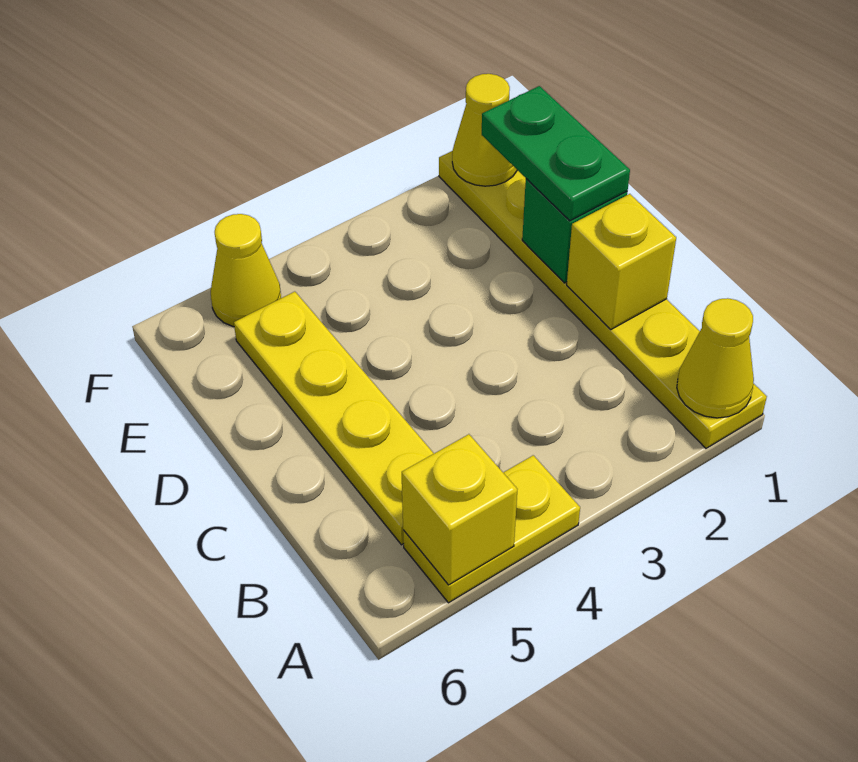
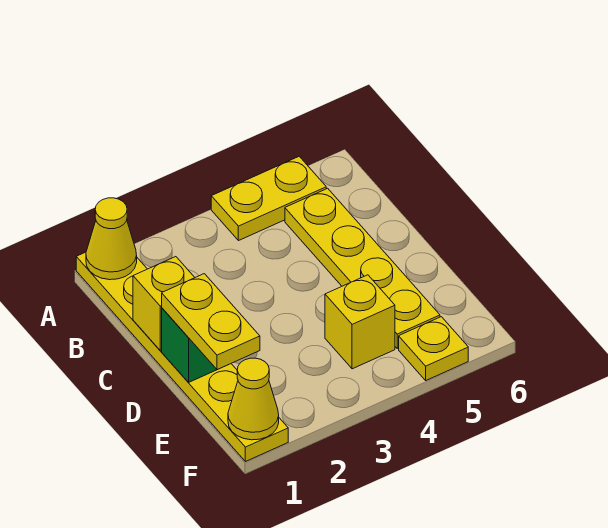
yellow brick A5 level 2 -> yellow brick E4 level 1
green plate D1:E1 level 3 -> yellow plate D1:E1 level 3
yellow cone F5 level 1 -> yellow plate F5 level 1

